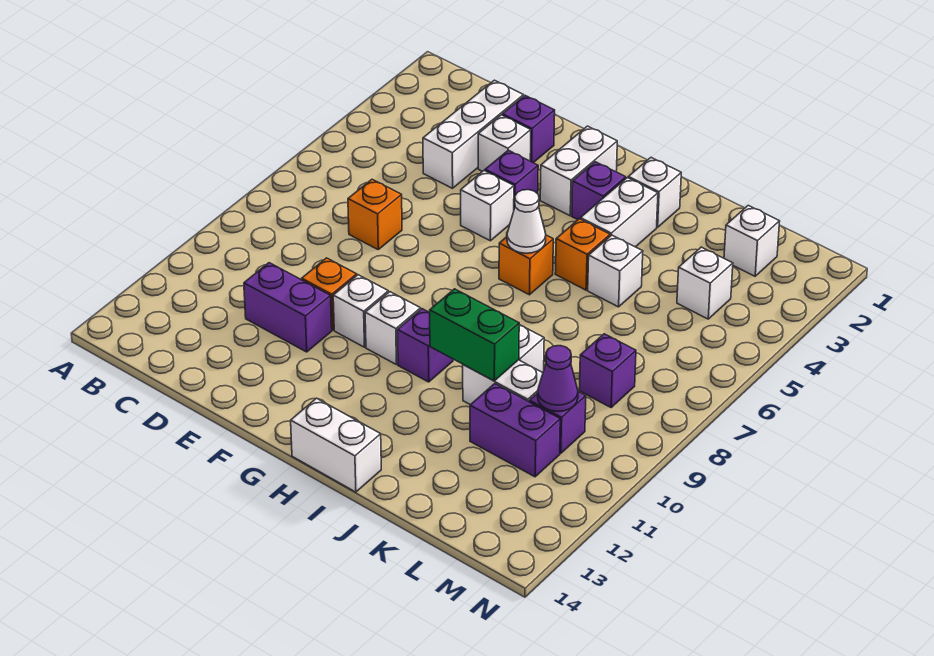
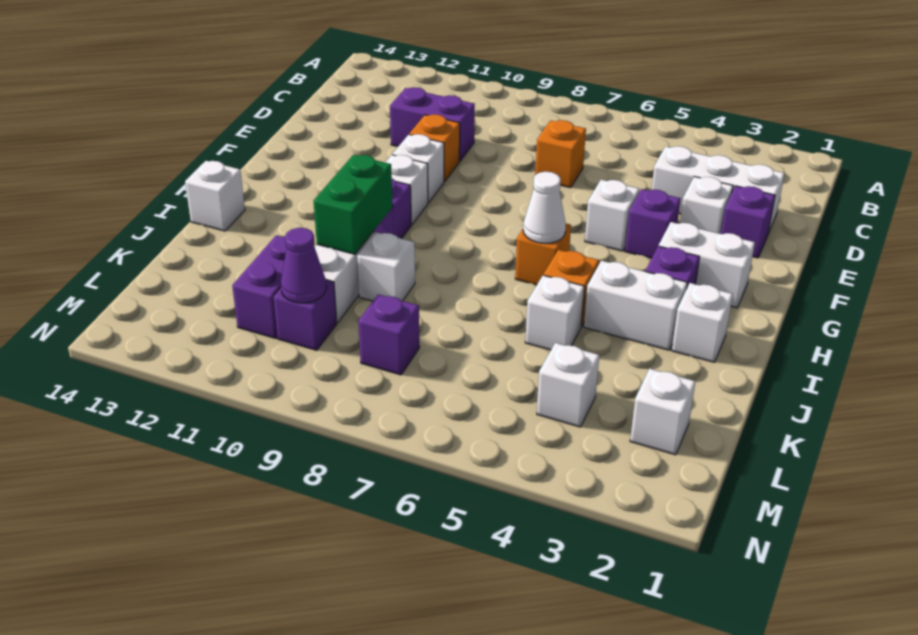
purple brick D11:E11 level 1 -> purple brick D10:D11 level 1
white brick H14:I14 level 1 -> white brick I14 level 1

